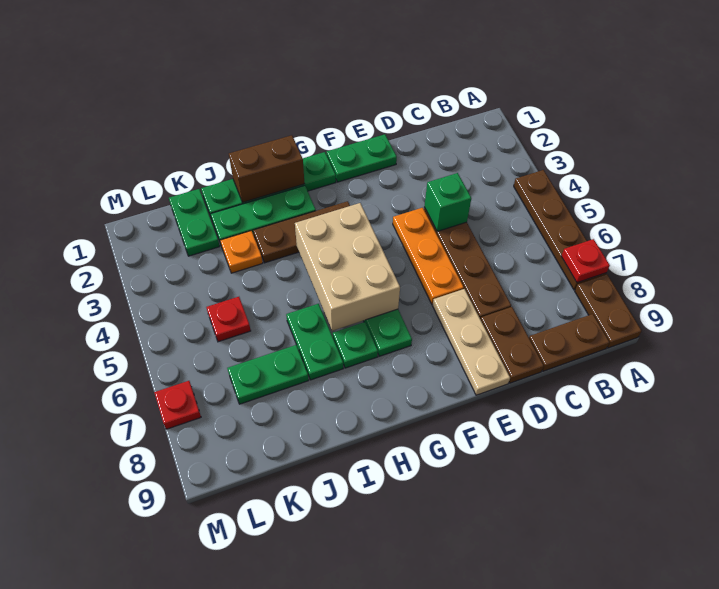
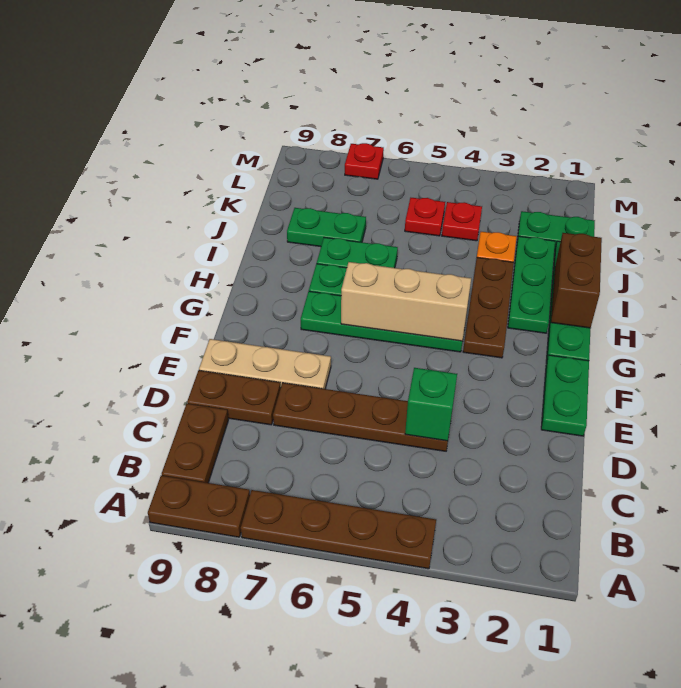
red plate A7 level 2 -> red plate K4 level 1
orange plate E4:E6 level 1 -> none
tan brick G4:H6 level 2 -> tan brick G4:G6 level 2
green plate J7:K7 level 1 -> green plate J7:J8 level 1

